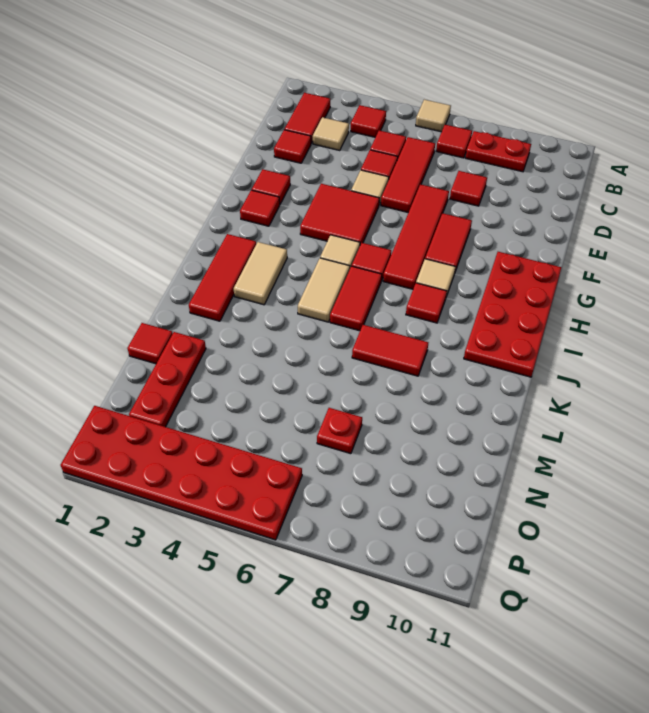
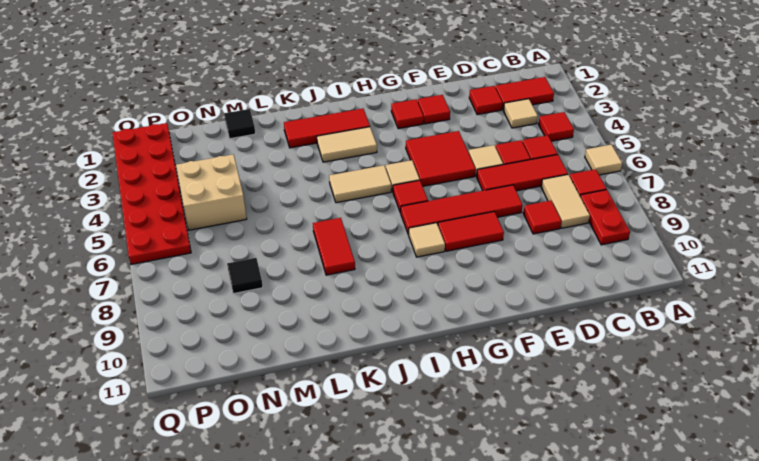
none -> tan tile C7:C8 level 1
red plate G10:J11 level 1 -> none
red tile I6:J6 level 1 -> none
red tile I8 level 1 -> none
red tile M1 level 1 -> black tile M1 level 1
red plate M2:O2 level 1 -> none
none -> tan brick N4:O5 level 1
red plate N7 level 1 -> none
none -> black tile N8 level 1

